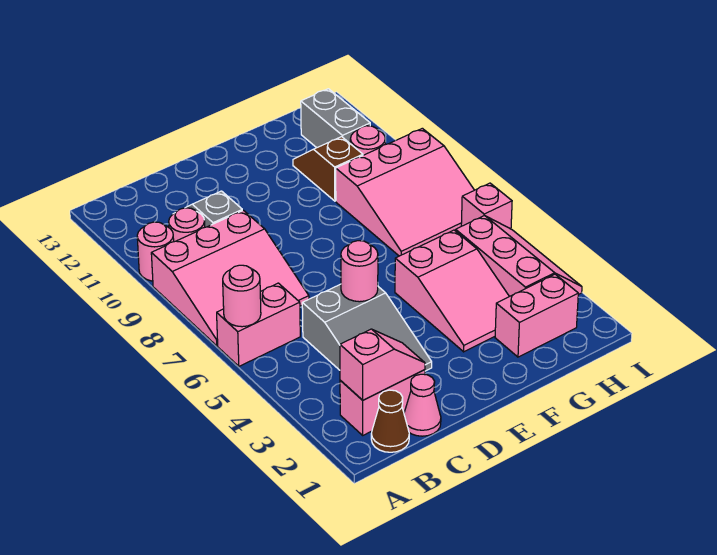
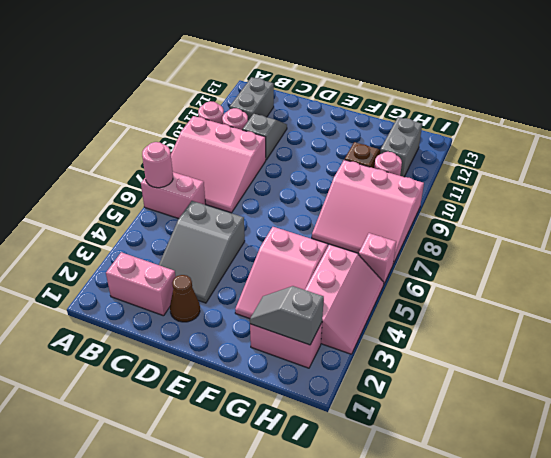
brown cone B1 level 1 -> brown cone D2 level 1
pink slope B2:C2 level 2 top B -> none
none -> grey brick B11:B12 level 1
pink cone C1 level 1 -> none
pink round brick D5 level 2 -> none
none -> grey slope G2:H2 level 2 top H

